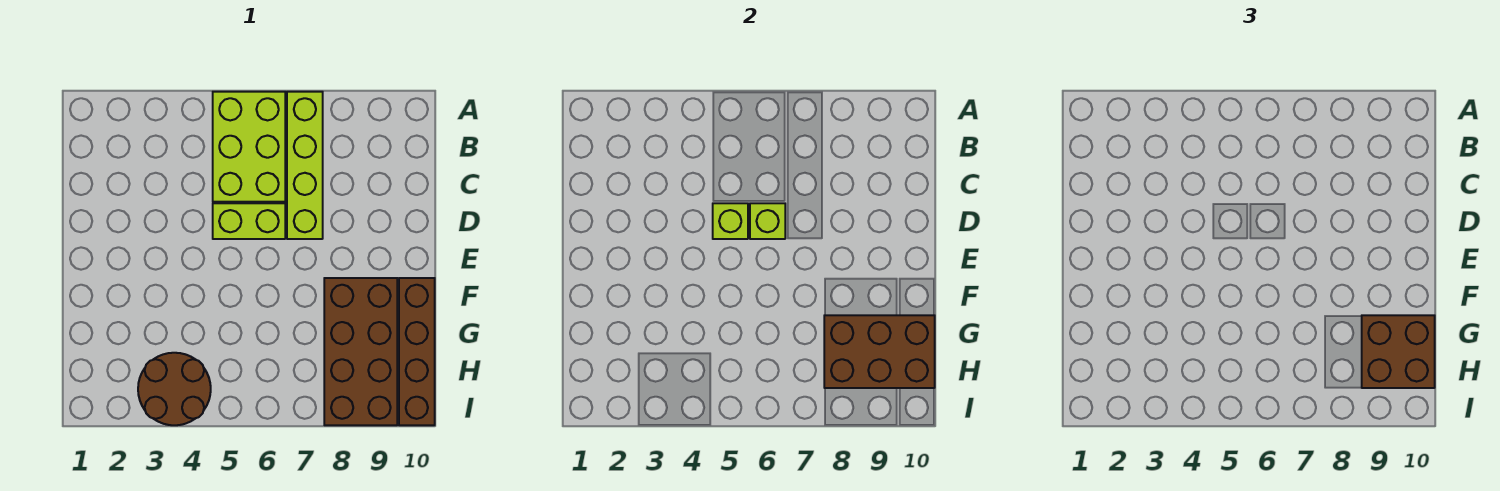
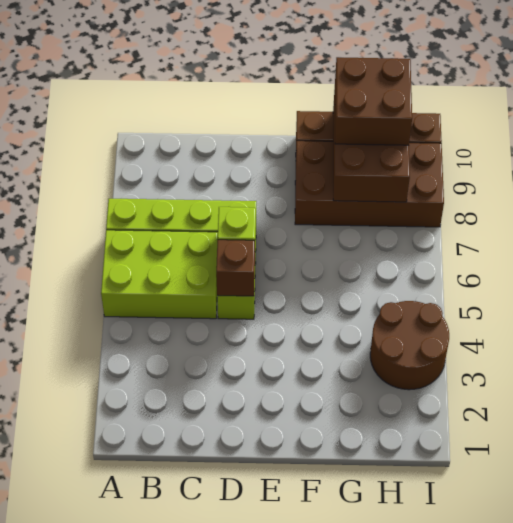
lime brick D5 level 2 -> brown brick D5 level 2

